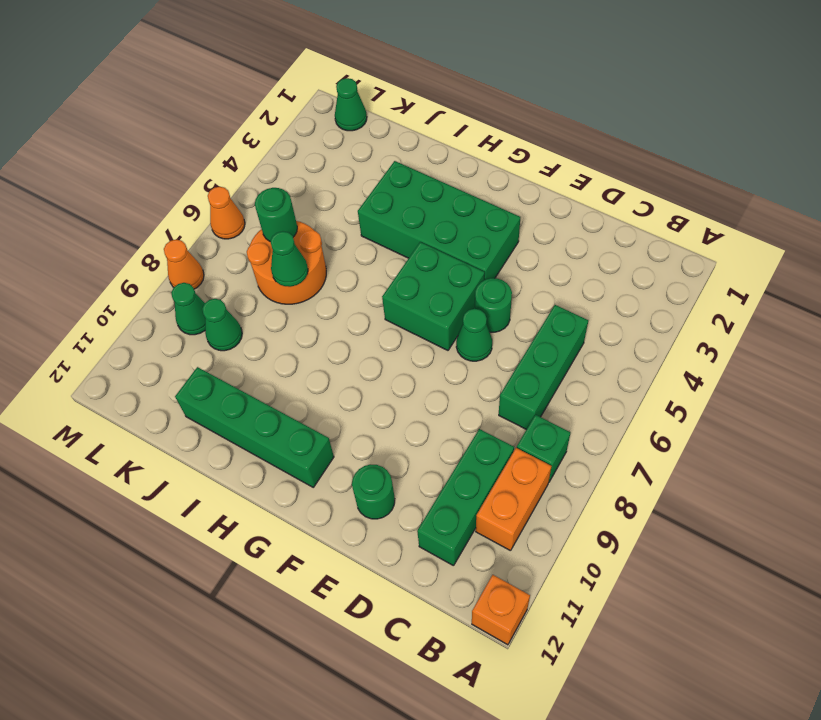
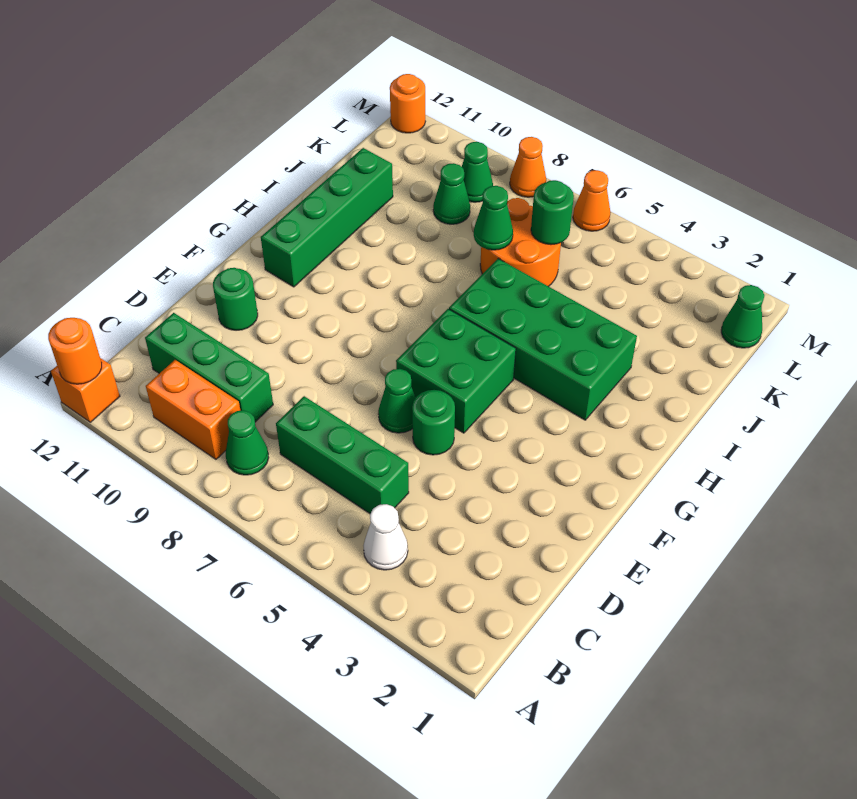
none -> orange round brick A12 level 2
none -> white cone B4 level 1
green brick B8 level 1 -> green cone B8 level 1
green brick F3:I4 level 1 -> green brick H3:I6 level 1
none -> orange round brick M12 level 1

